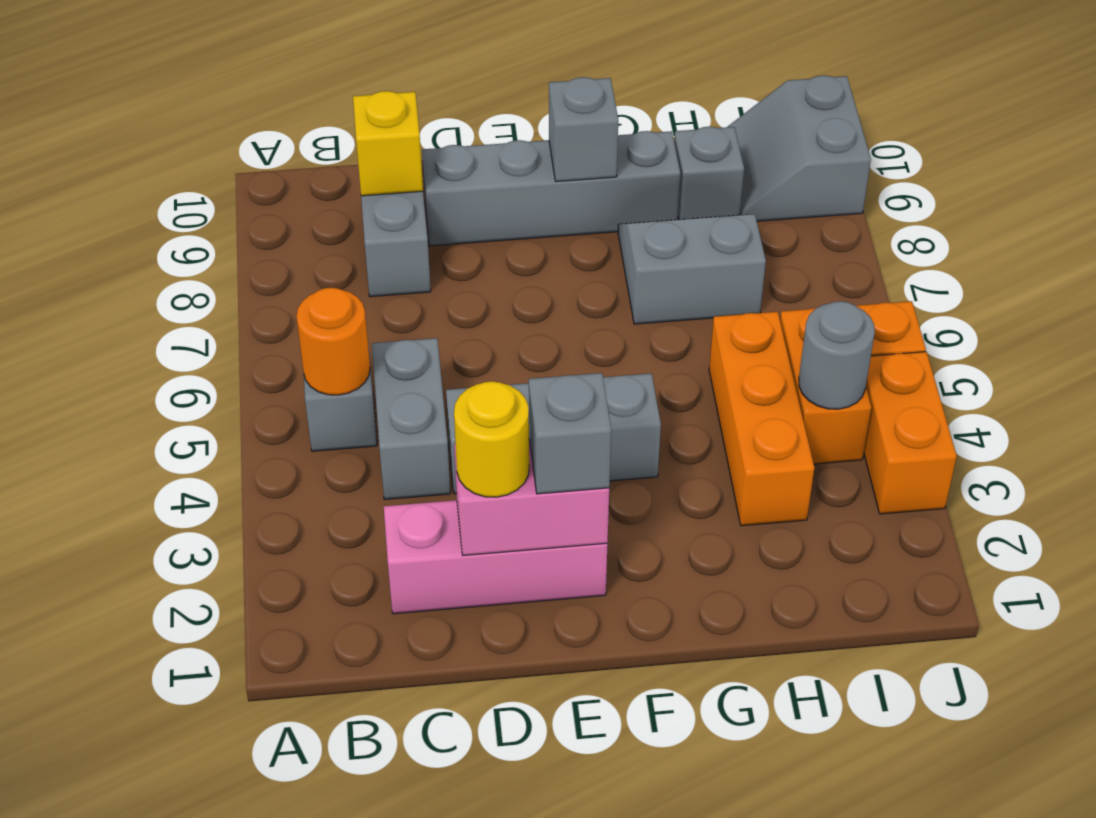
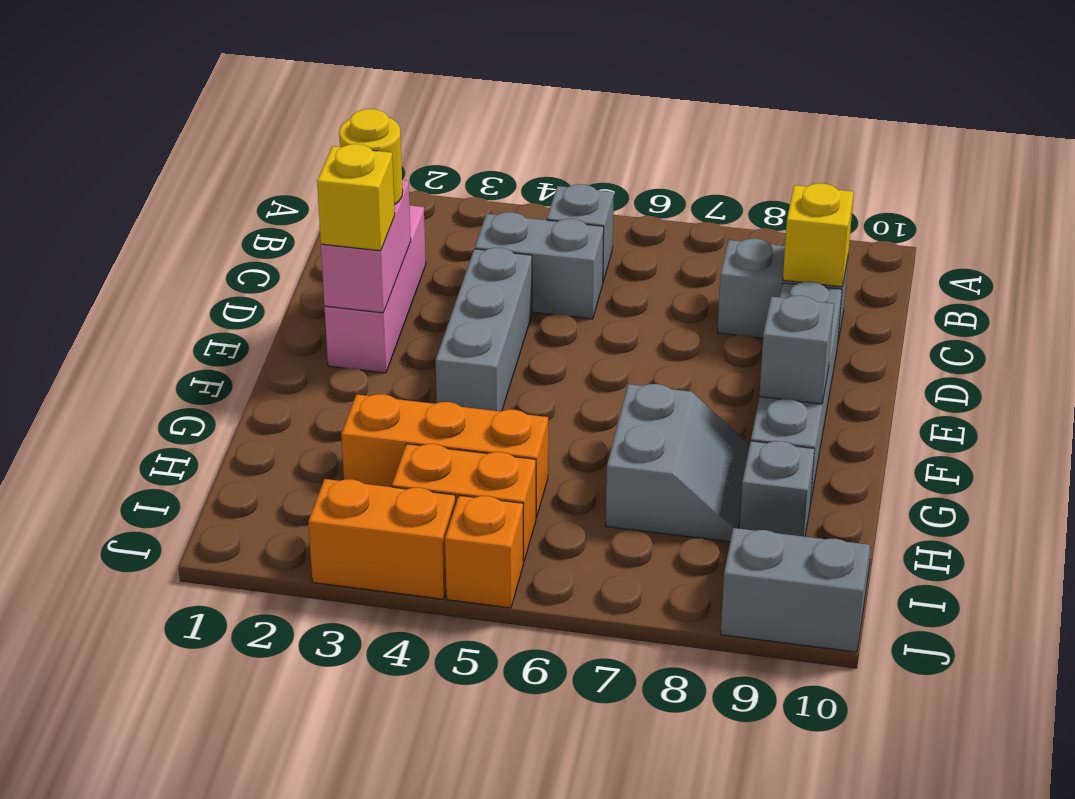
orange round brick B5 level 2 -> none
grey brick E2 level 3 -> yellow brick E2 level 3
grey round brick I4 level 2 -> none

